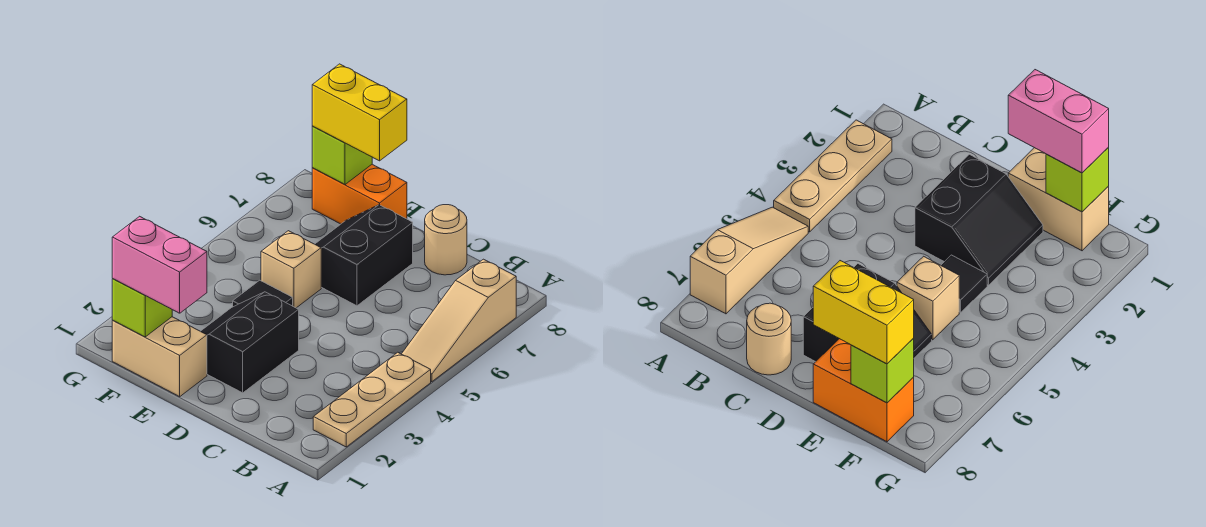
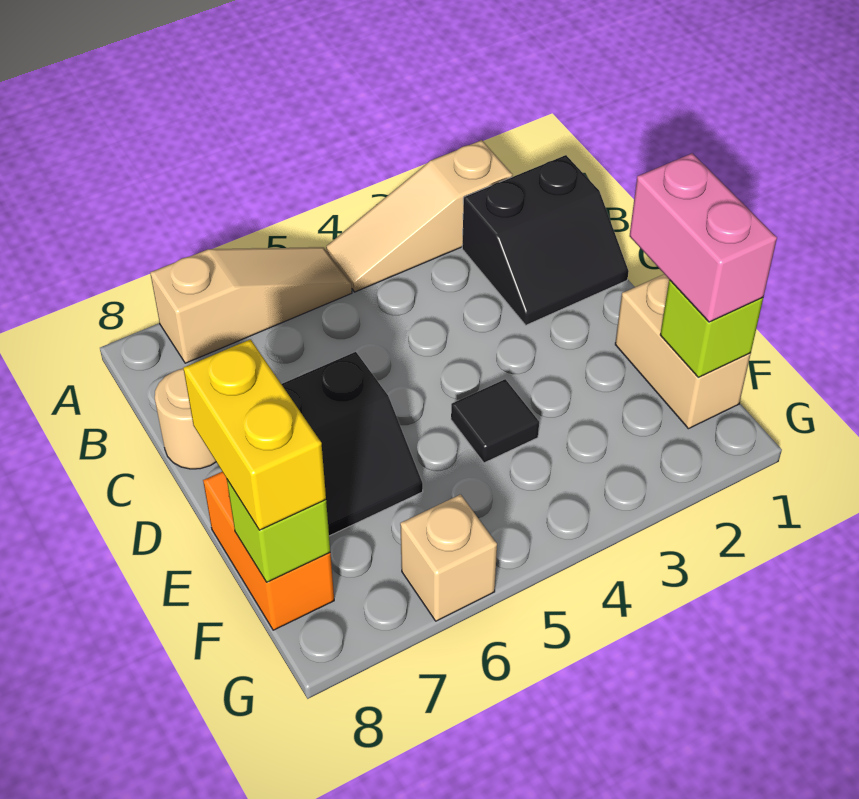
tan plate A2:A4 level 1 -> tan slope A2:A4 level 1 top 2
black slope D2:E3 level 1 top D -> black slope B1:C2 level 1 top B
tan brick E5 level 1 -> tan brick G6 level 1

